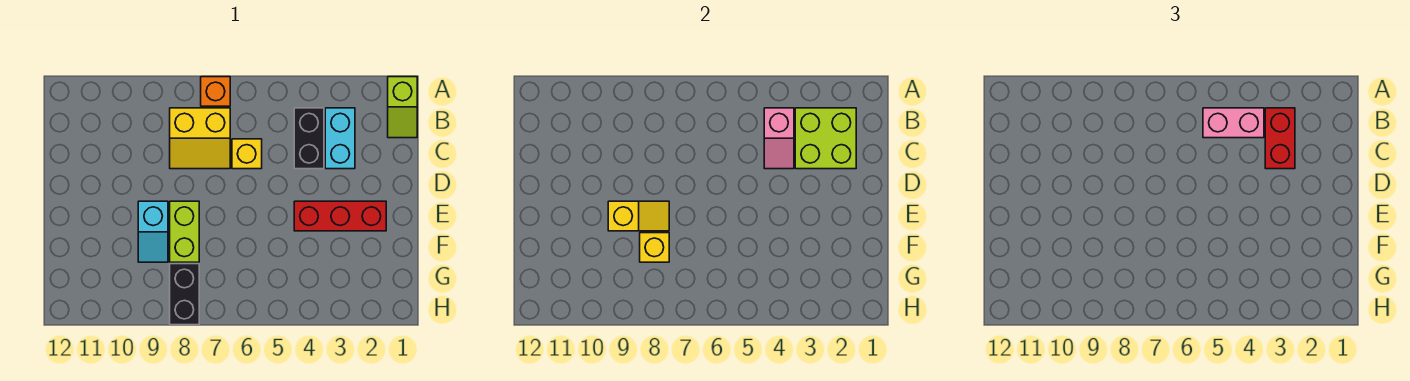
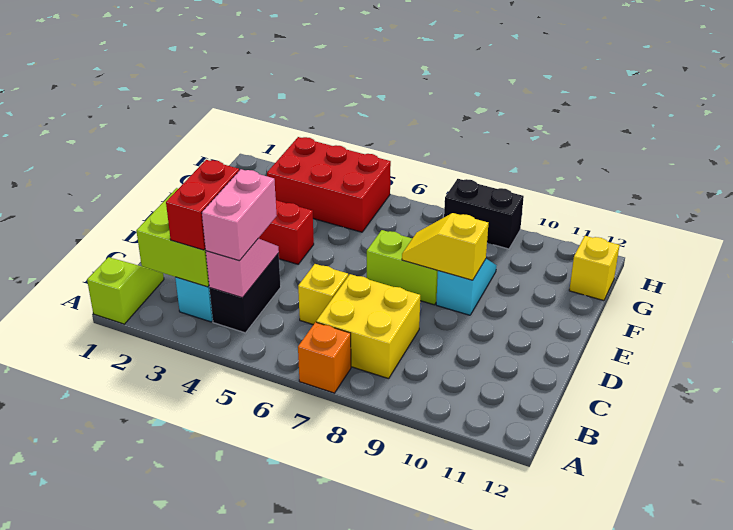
pink brick B4:B5 level 3 -> pink brick B4:C4 level 3
yellow slope B7:C8 level 1 top B -> yellow brick B7:C8 level 1
lime brick E8:F8 level 1 -> lime brick E7:E8 level 1
yellow brick F8 level 2 -> yellow brick G12 level 1
none -> red brick G3:H5 level 1
black brick G8:H8 level 1 -> black brick H8:H9 level 1

